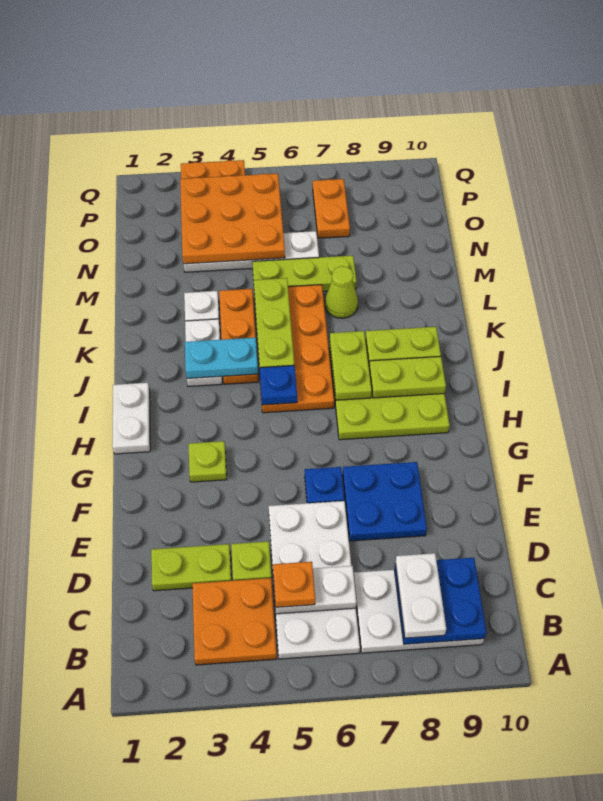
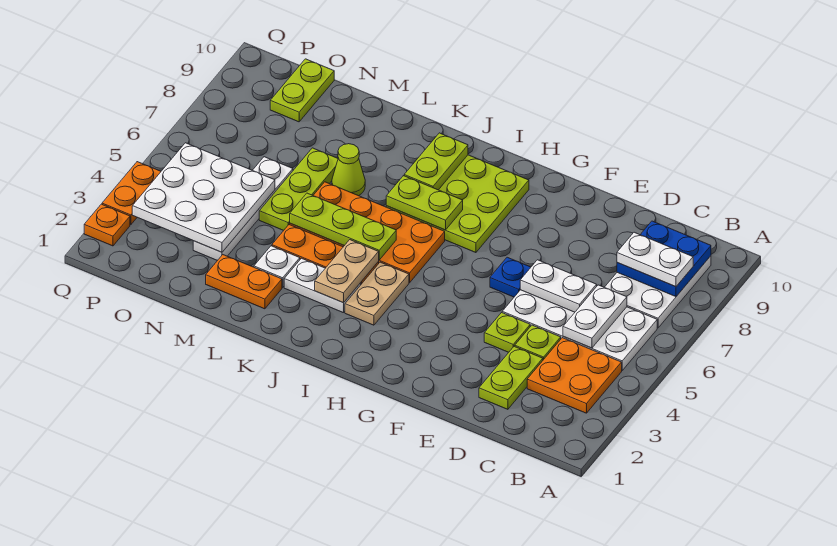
orange plate C5 level 3 -> orange plate Q2 level 1
blue plate E7:F8 level 1 -> none
lime plate G3 level 1 -> lime plate E4 level 1
white plate H1:I1 level 1 -> white plate D6:E6 level 2
none -> tan plate I3:I4 level 1
blue plate I5 level 2 -> none
lime plate I8:I9 level 2 -> lime plate O9:O10 level 1
cyan plate J3:J4 level 2 -> tan plate J3:J4 level 2
orange plate N3:P5 level 2 -> white plate N3:P5 level 2
orange plate O7:P7 level 1 -> orange plate L2:M2 level 1

